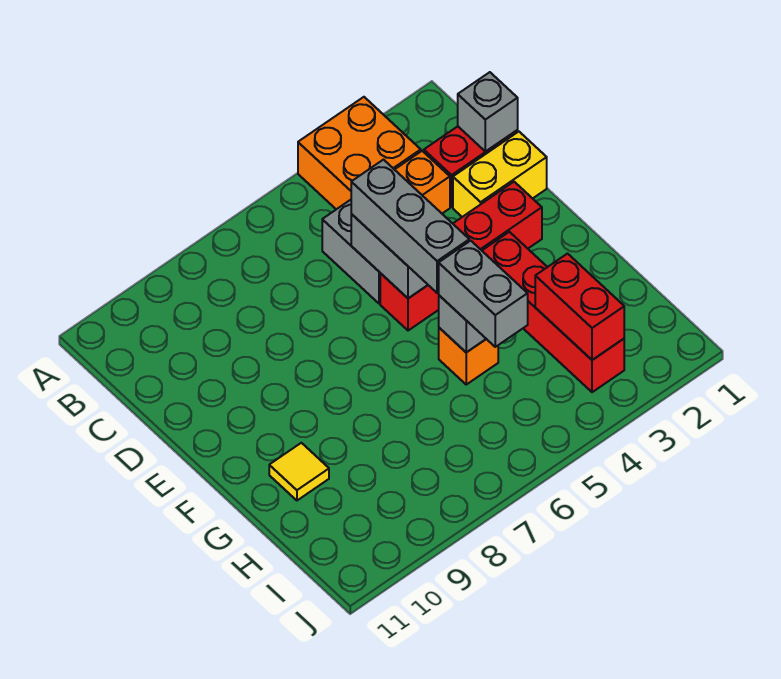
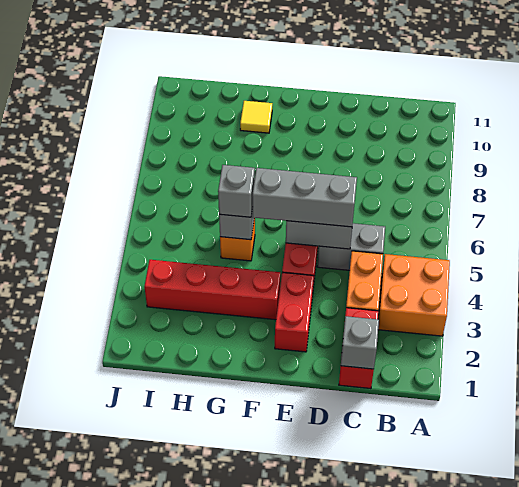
yellow brick D1:D2 level 1 -> none
grey brick G5:H5 level 3 -> grey brick G5 level 3
red brick H3:I3 level 2 -> none

